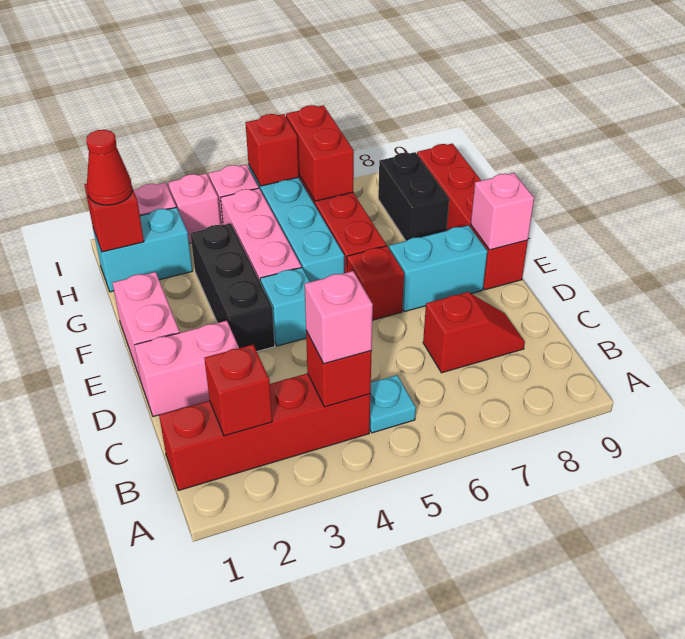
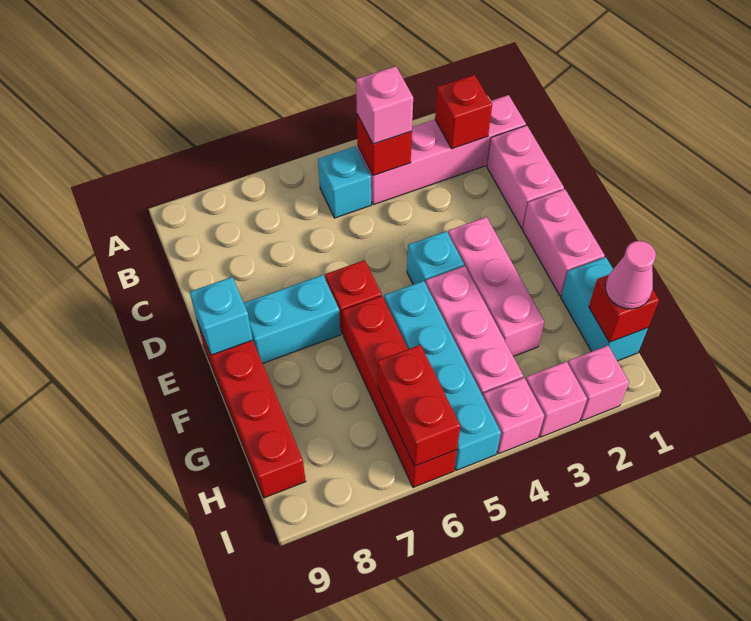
red brick B1:B4 level 1 -> pink brick B1:B4 level 1
cyan plate B5 level 1 -> cyan brick B5 level 1
red slope C7:C8 level 1 top 7 -> none
pink brick D1:D2 level 1 -> pink brick C1:D1 level 1
black brick E3:G3 level 1 -> pink brick E3:G3 level 1
pink brick E9 level 2 -> cyan brick E9 level 2
black brick G8:H8 level 1 -> none
cyan brick H1:H2 level 1 -> cyan brick G1:H1 level 1
red cone H1 level 3 -> pink cone H1 level 3
red brick I5 level 2 -> none

